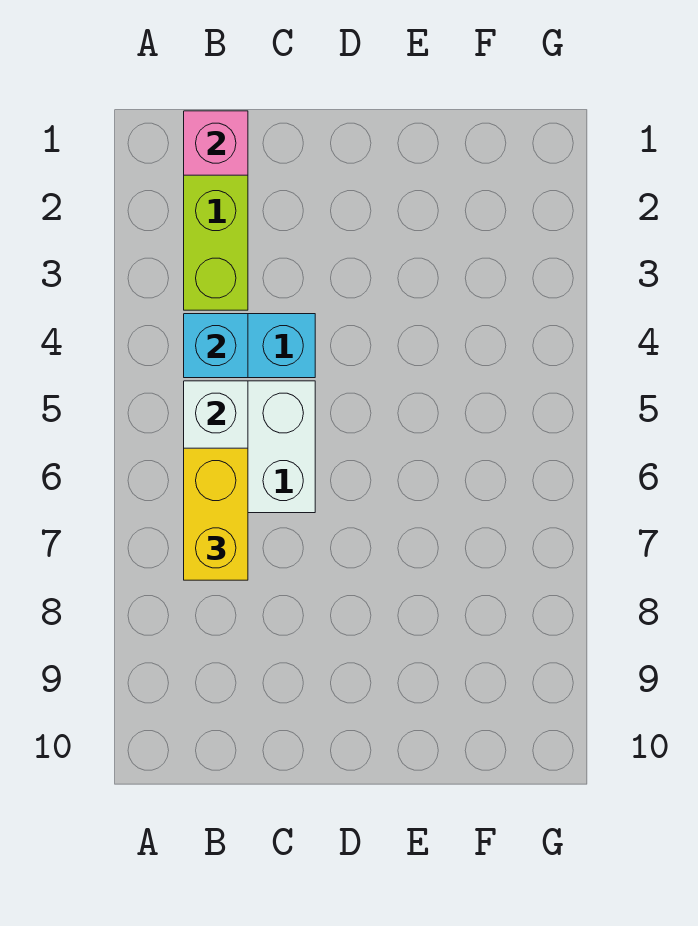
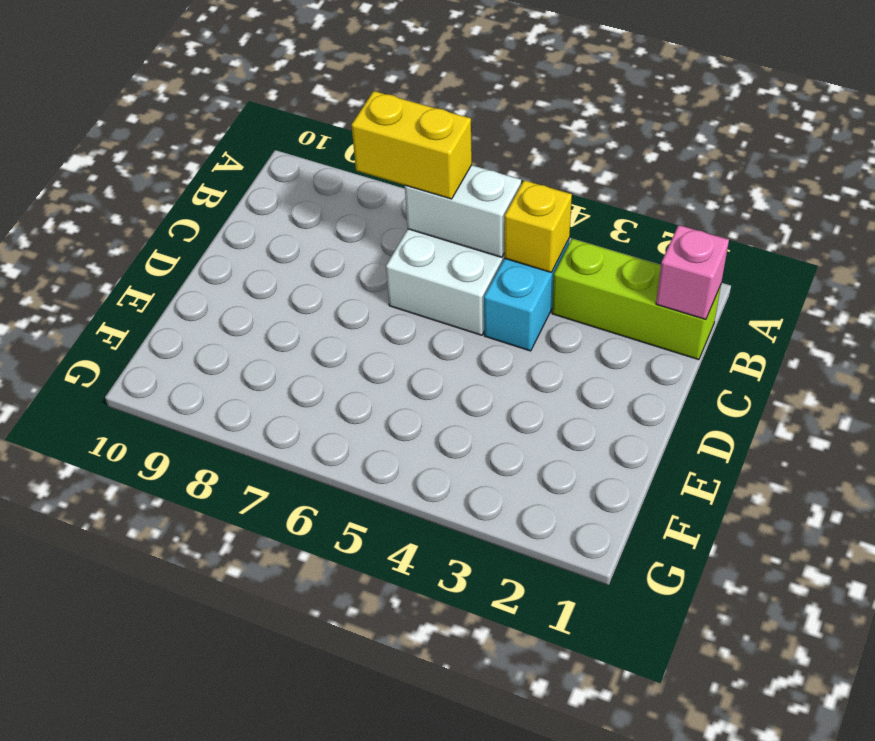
cyan brick B4 level 2 -> yellow brick B4 level 2

